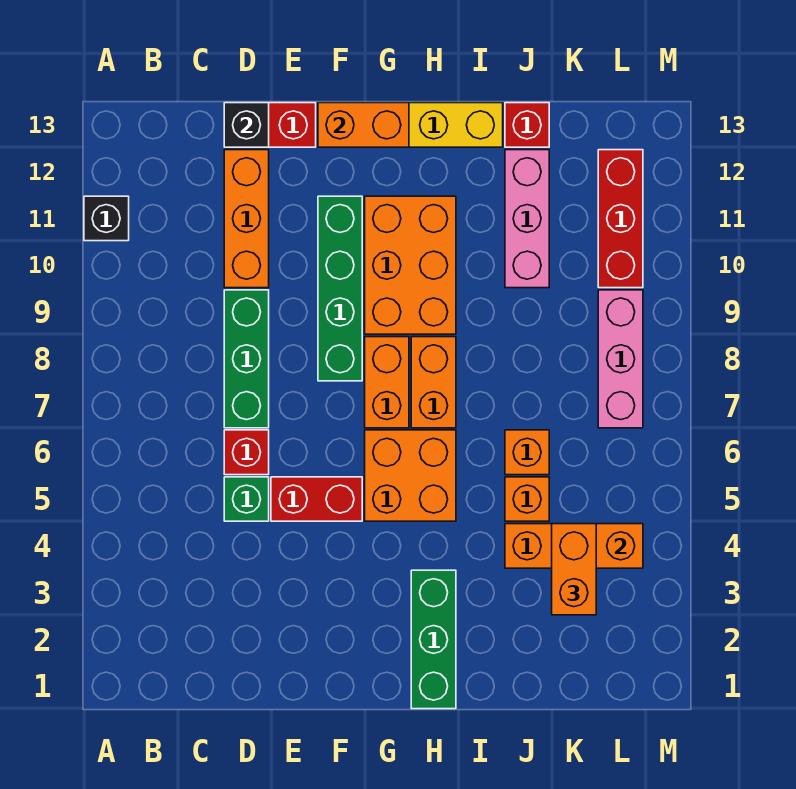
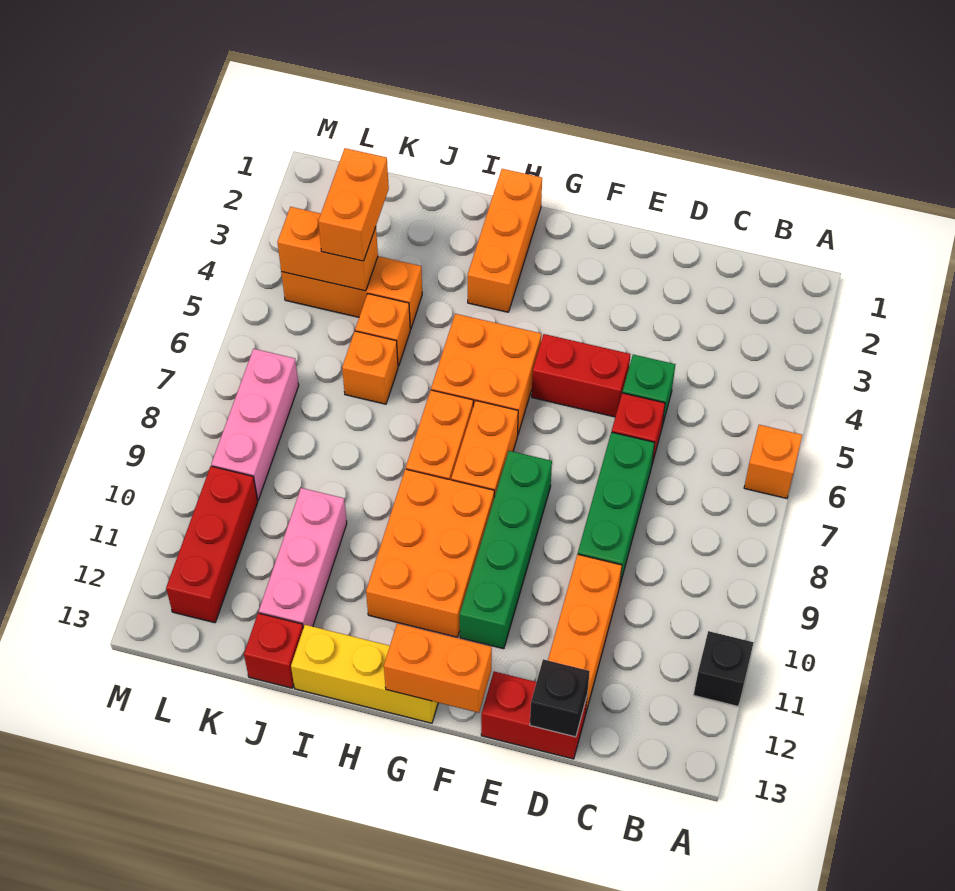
none -> orange brick A6 level 1
green brick H1:H3 level 1 -> orange brick H1:H3 level 1

